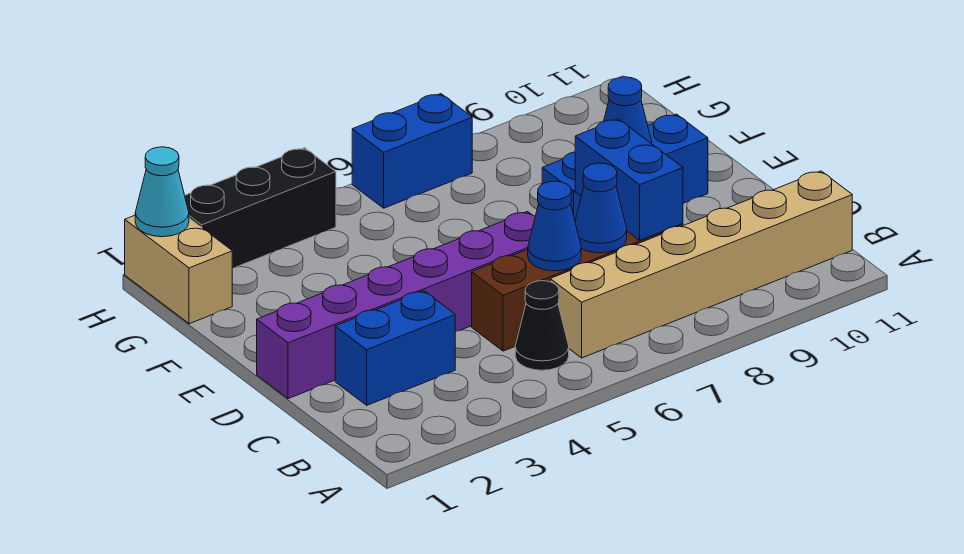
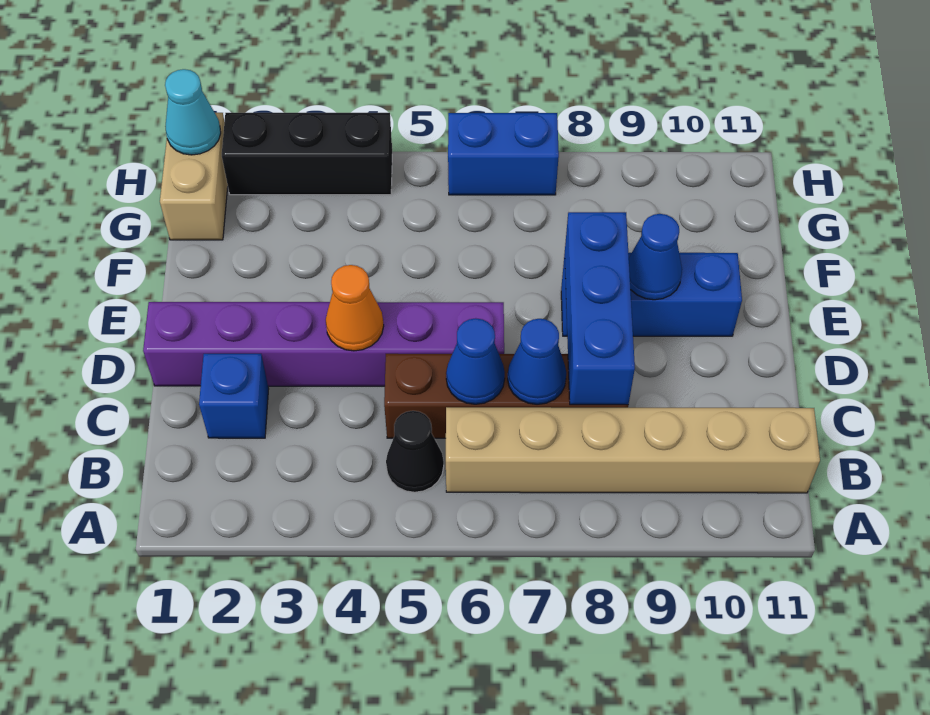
blue brick C2:C3 level 1 -> blue brick C2 level 1
blue brick C8:D8 level 2 -> blue brick C8:E8 level 2
none -> orange cone D4 level 2

